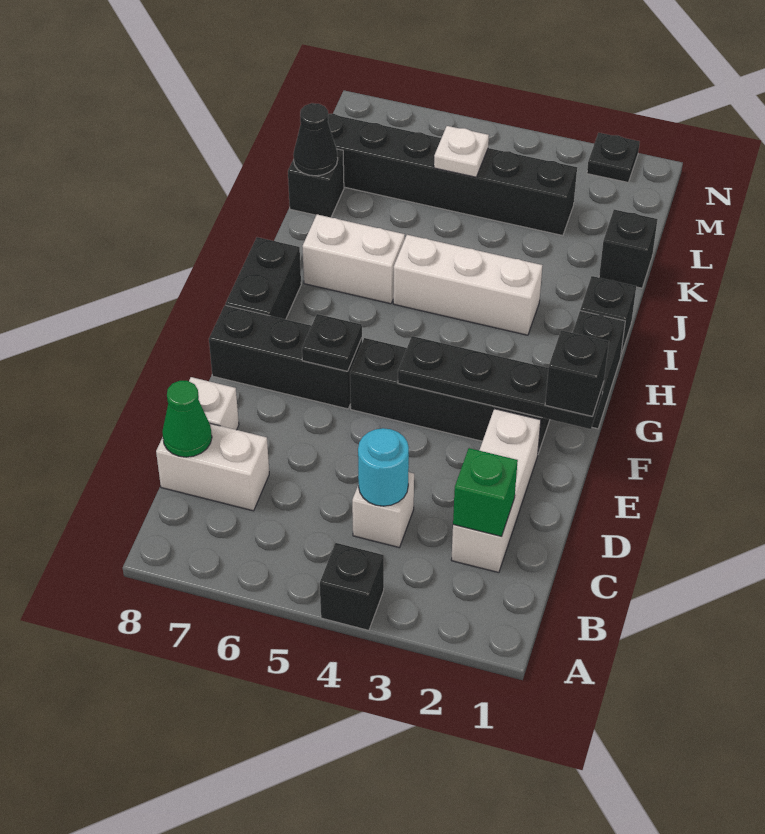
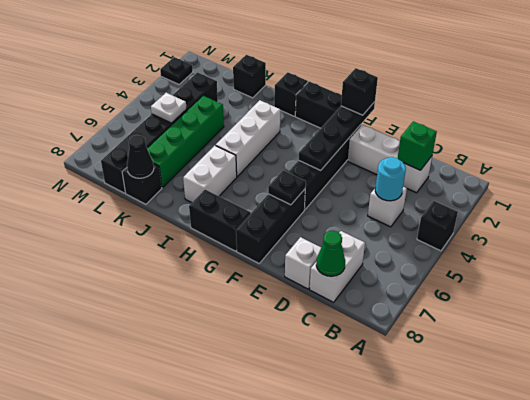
none -> green brick K4:K7 level 1

